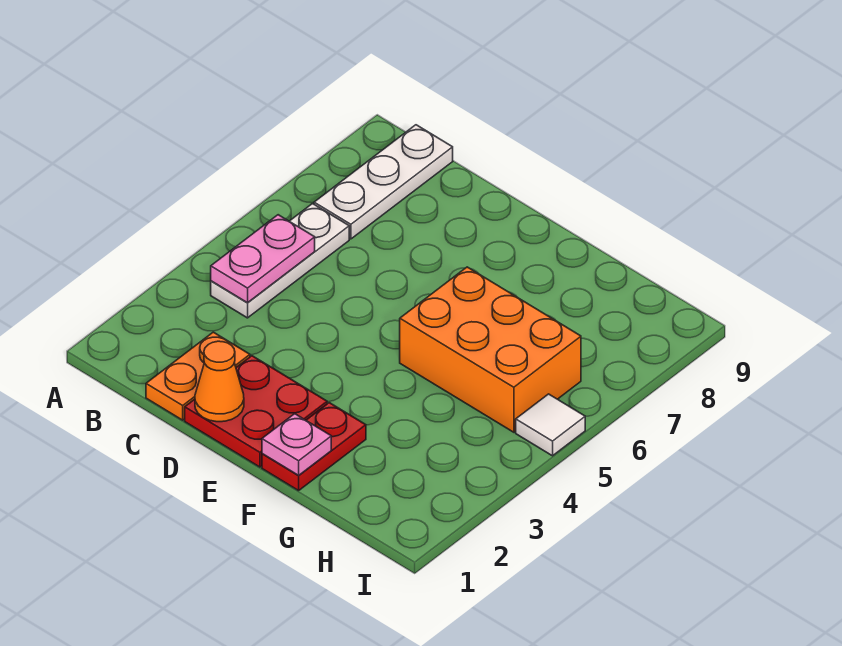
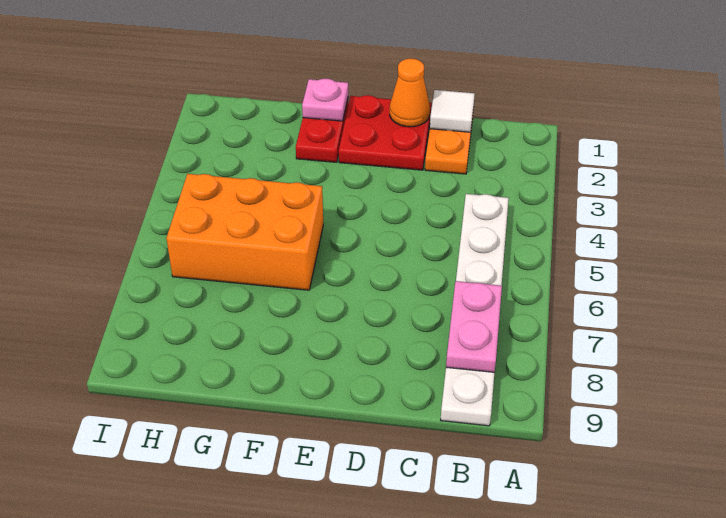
pink plate B4:B5 level 2 -> pink plate B7:B8 level 2
white tile I5 level 1 -> white tile C1 level 2

